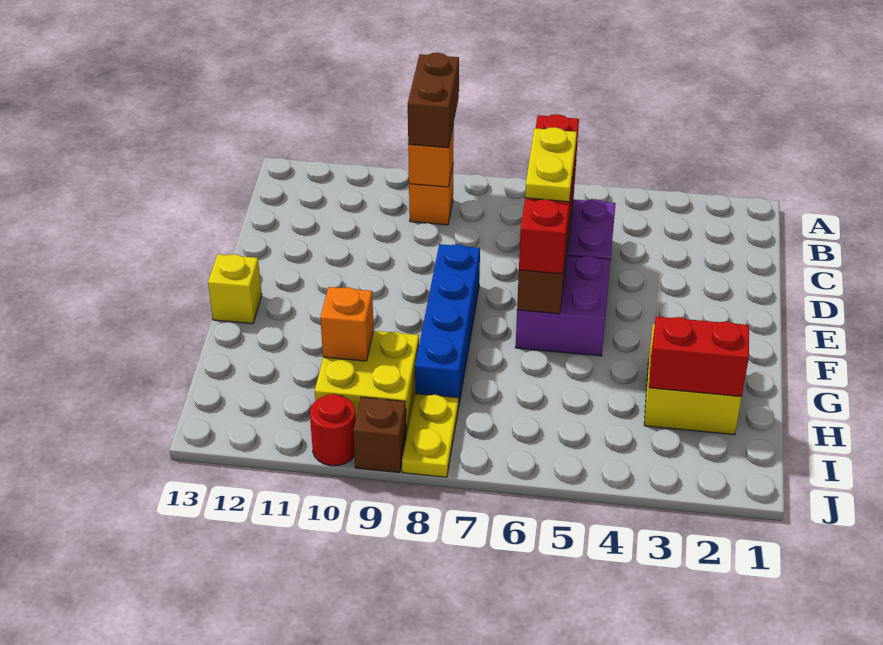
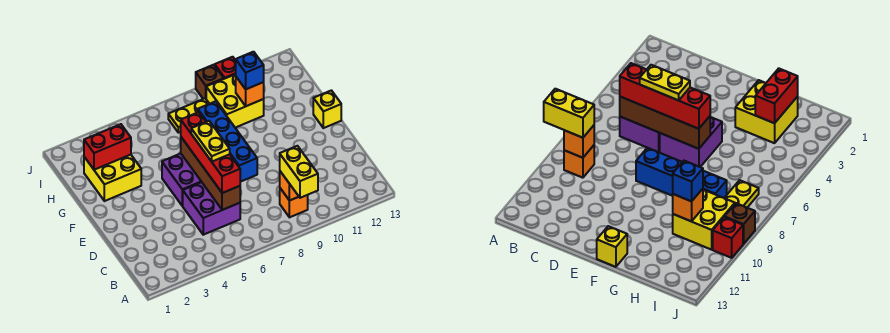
brown brick A9:B9 level 3 -> yellow brick A9:B9 level 3
none -> blue brick H10 level 3
yellow plate I8:J8 level 1 -> yellow plate I7:I8 level 1
red round brick J10 level 1 -> red brick J10 level 1

